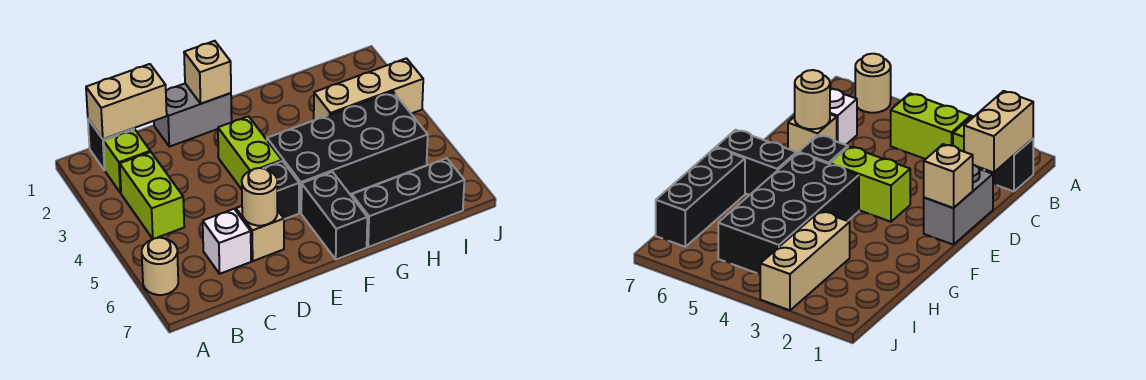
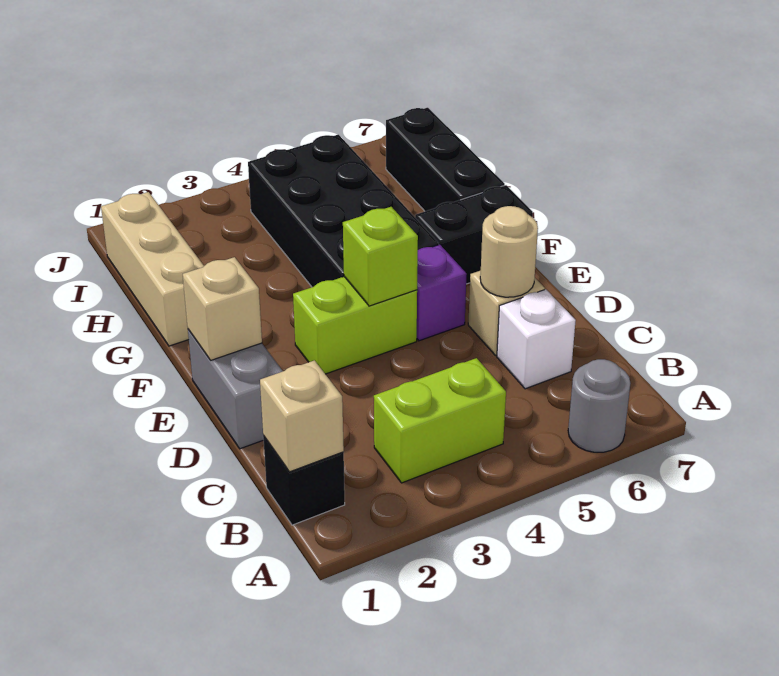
tan round brick A6 level 1 -> grey round brick A6 level 1
tan brick B1:C1 level 2 -> tan brick B1 level 2
lime brick B2 level 1 -> lime brick E4 level 2
black brick E5 level 1 -> purple brick E5 level 1
tan brick H3:J3 level 1 -> tan brick G1:I1 level 1

